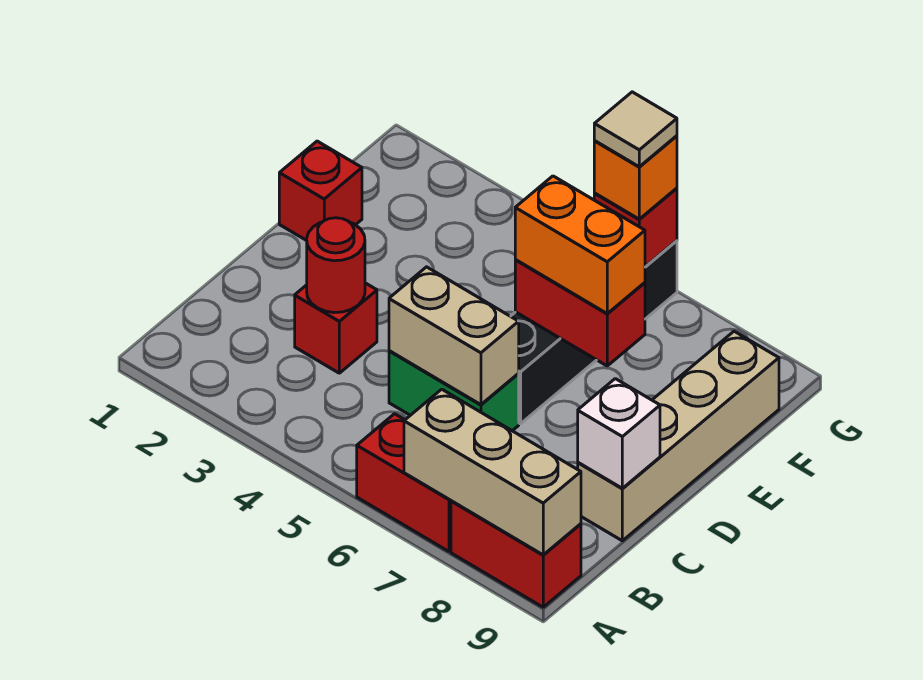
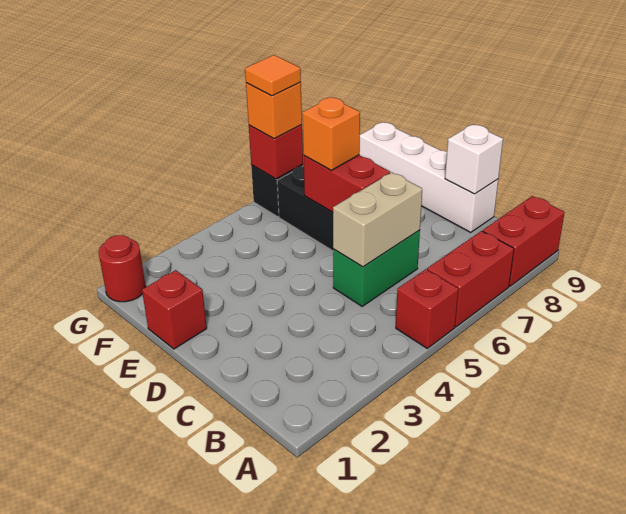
tan brick A7:A9 level 2 -> none
red brick C3 level 1 -> red brick A5 level 1
red round brick C3 level 2 -> red round brick G1 level 1
tan brick C9:F9 level 1 -> white brick C9:F9 level 1
red brick E6:E7 level 2 -> red brick D6:E6 level 2
orange brick E6:E7 level 3 -> orange brick E6 level 3
tan tile G6 level 4 -> orange tile G6 level 4

